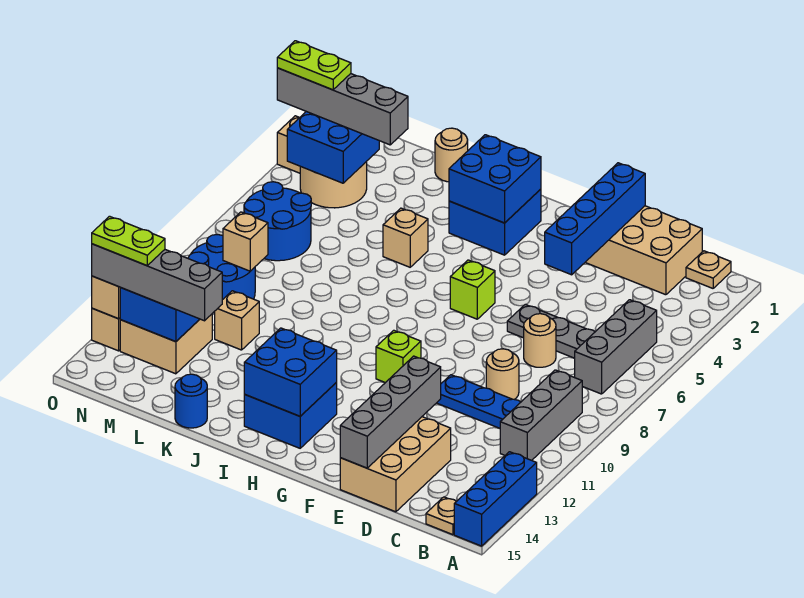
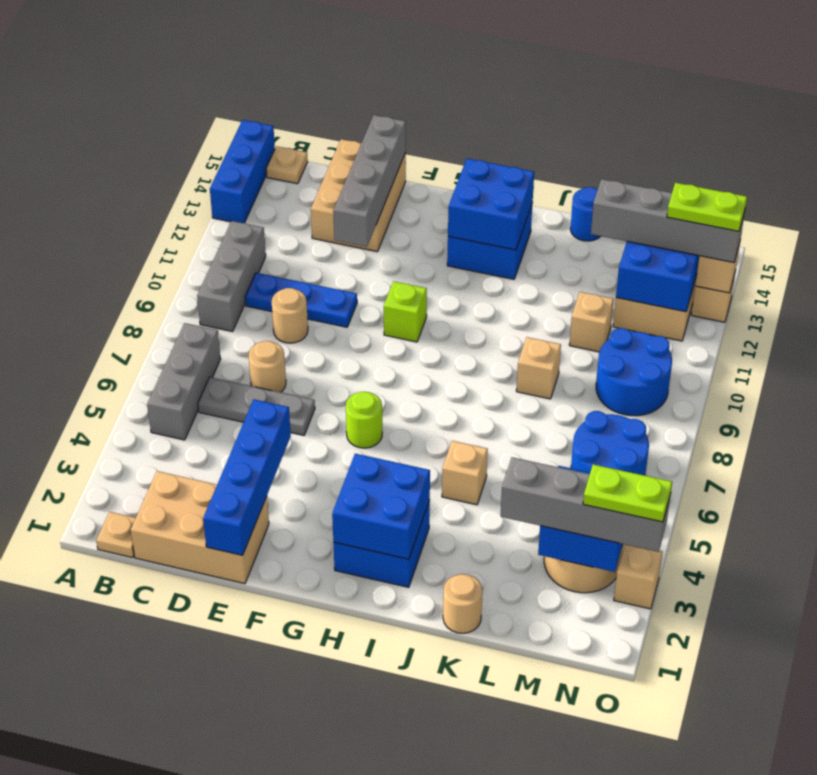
lime brick G6 level 1 -> lime round brick G6 level 1
tan brick M9 level 2 -> tan brick K9 level 1

